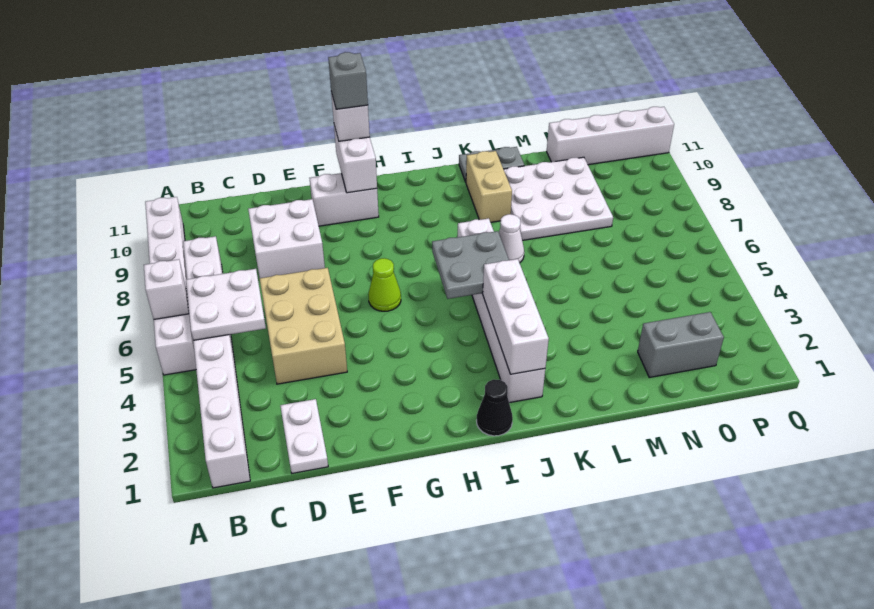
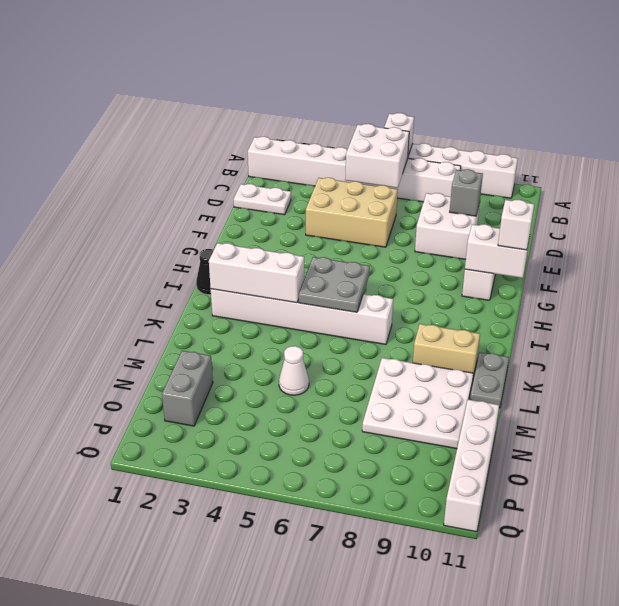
white plate B5:C6 level 2 -> white brick B5:C6 level 2
lime cone G6 level 1 -> none
grey brick G11 level 4 -> grey brick D9 level 2
white cone K7 level 1 -> white cone M5 level 1

